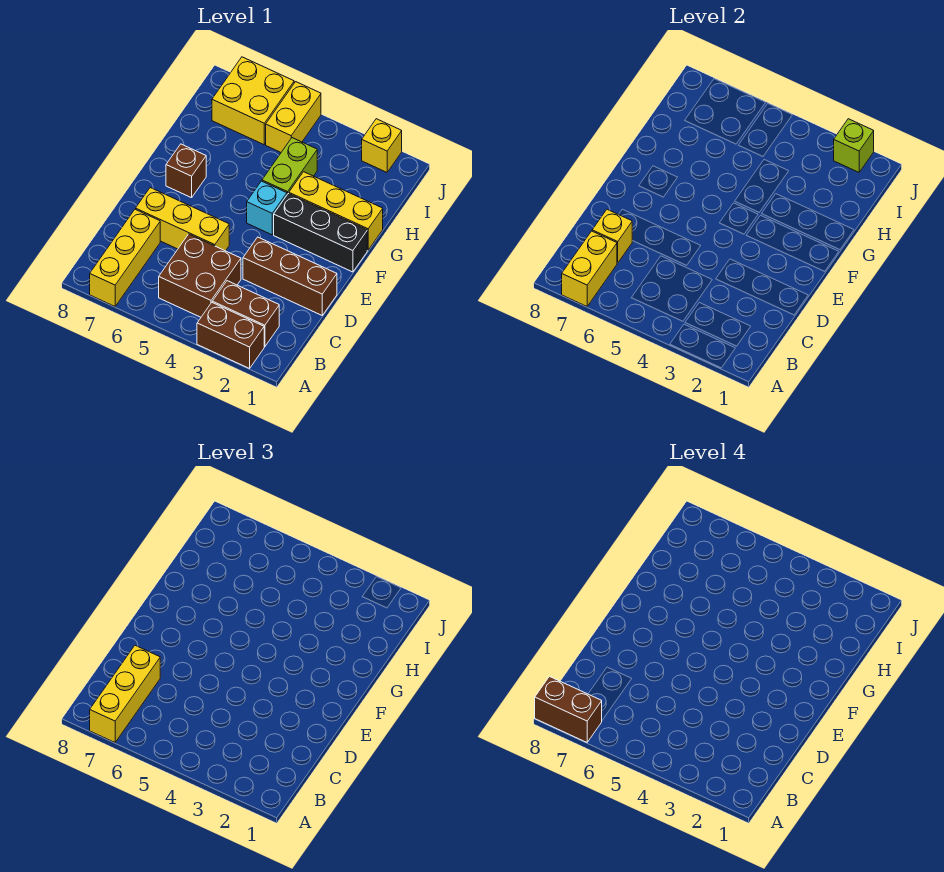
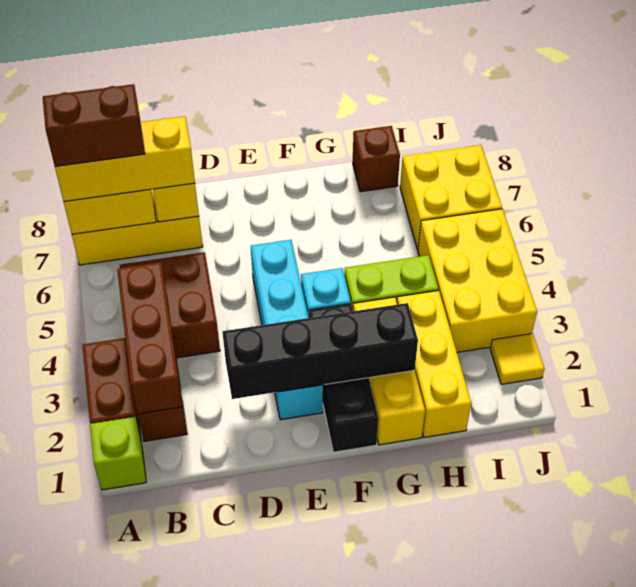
brown brick A7:A8 level 4 -> brown brick A7:B7 level 4
brown brick D1:D3 level 1 -> brown brick B2:B4 level 2
none -> black brick D2:G2 level 2
yellow brick D5:D7 level 1 -> yellow brick H1:H3 level 1
none -> cyan brick E2:E5 level 1
brown brick F7 level 1 -> brown brick H8 level 1
yellow brick I5:J5 level 1 -> yellow brick I3:J5 level 1
yellow brick J2 level 1 -> yellow tile J2 level 1
lime brick J2 level 2 -> lime brick A1 level 1

